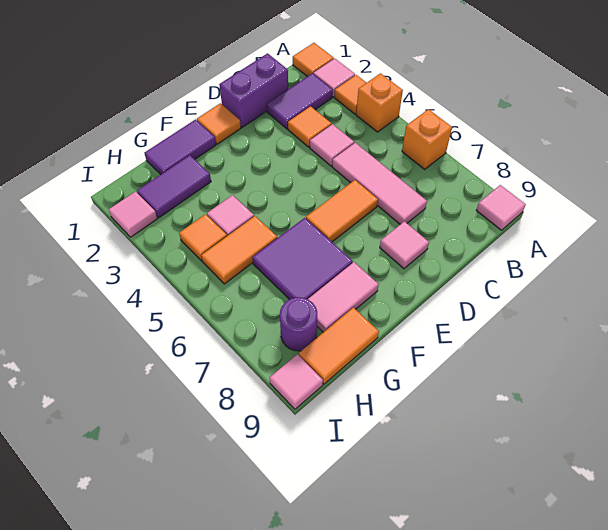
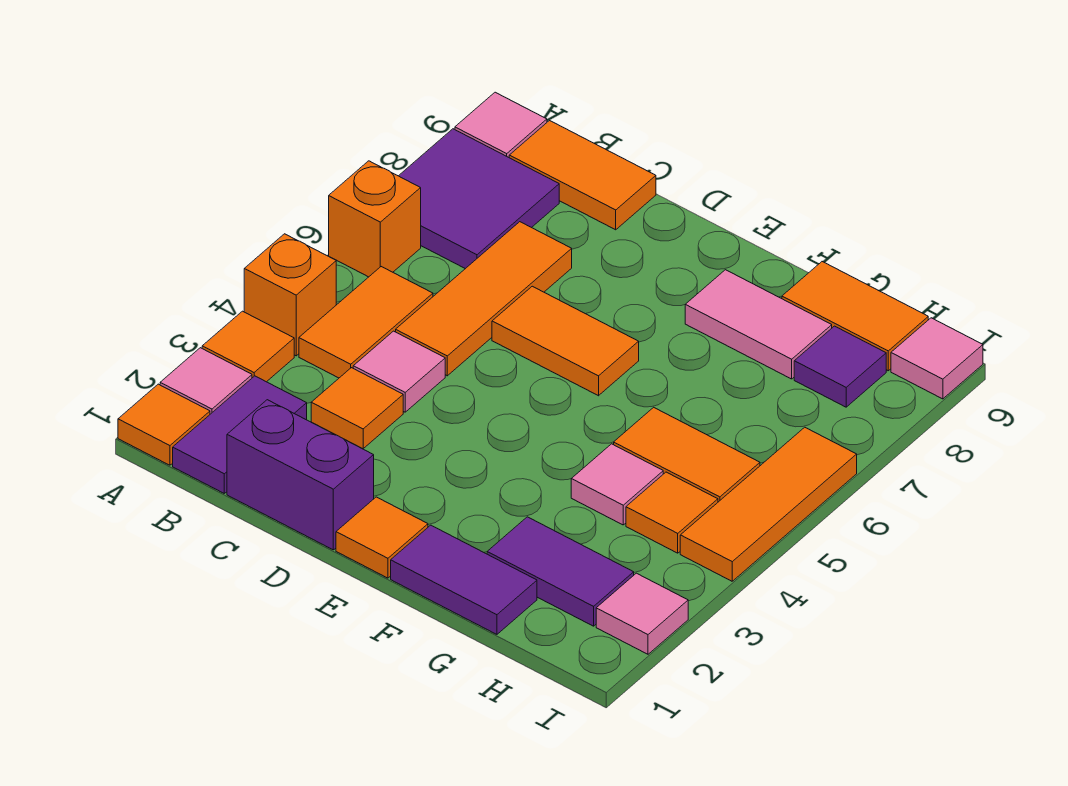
purple tile B2:C2 level 1 -> purple tile B1:B2 level 1
none -> orange tile B4:B5 level 1
none -> orange tile B9:C9 level 1
pink tile C5:C7 level 1 -> orange tile C5:C7 level 1
pink tile D8 level 1 -> none
purple tile F6:G7 level 1 -> purple tile A7:B8 level 1
purple round brick H8 level 1 -> purple tile H8 level 1
none -> orange tile I4:I6 level 1

